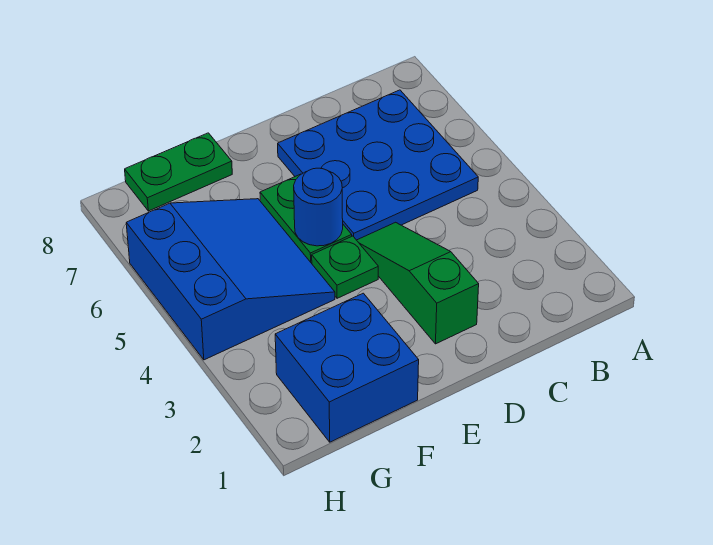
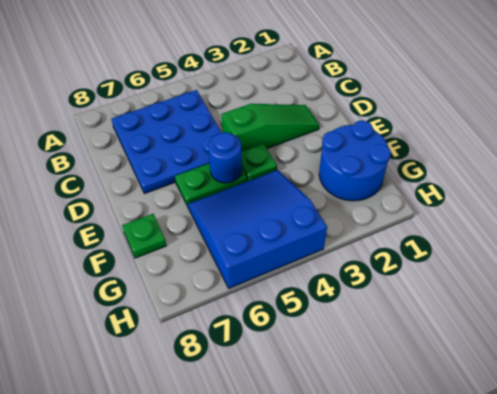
green slope D2:D4 level 1 top 2 -> green slope D2:D4 level 1 top 4
blue brick F1:G2 level 1 -> blue round brick F1:G2 level 1
green plate F8:G8 level 1 -> green plate F8 level 1

